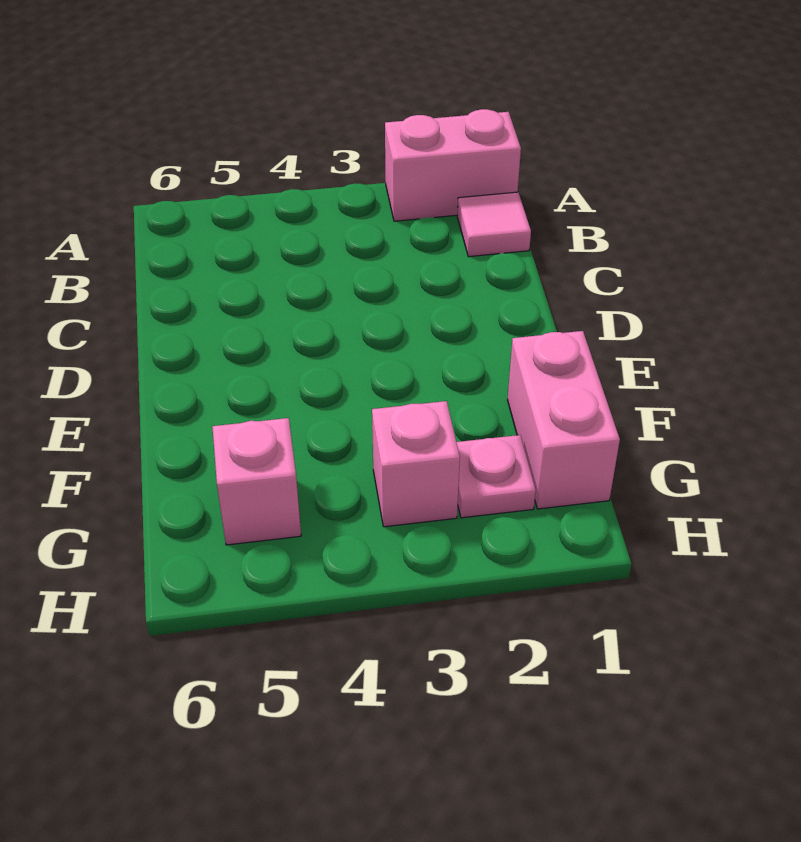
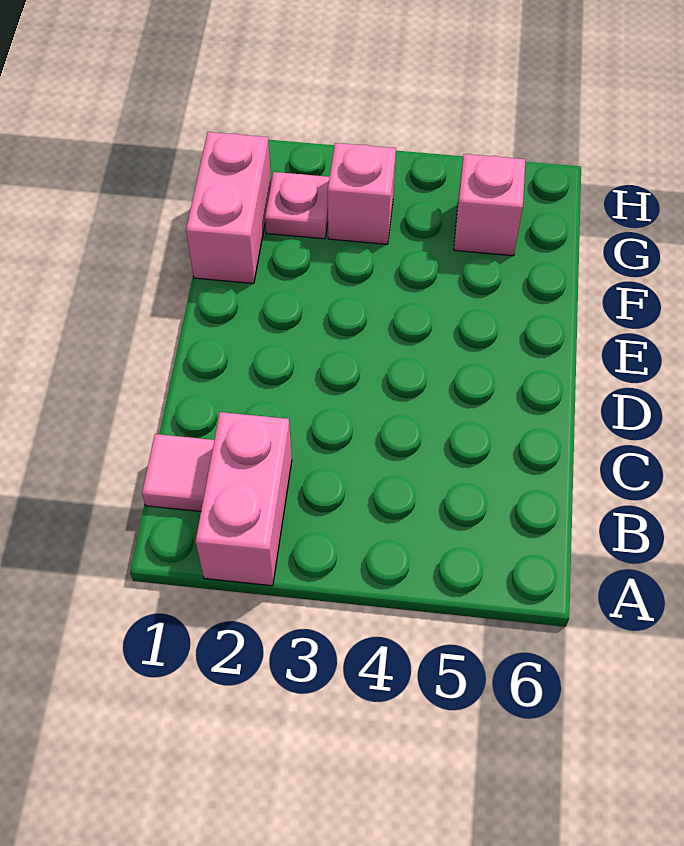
pink brick A1:A2 level 1 -> pink brick A2:B2 level 1

